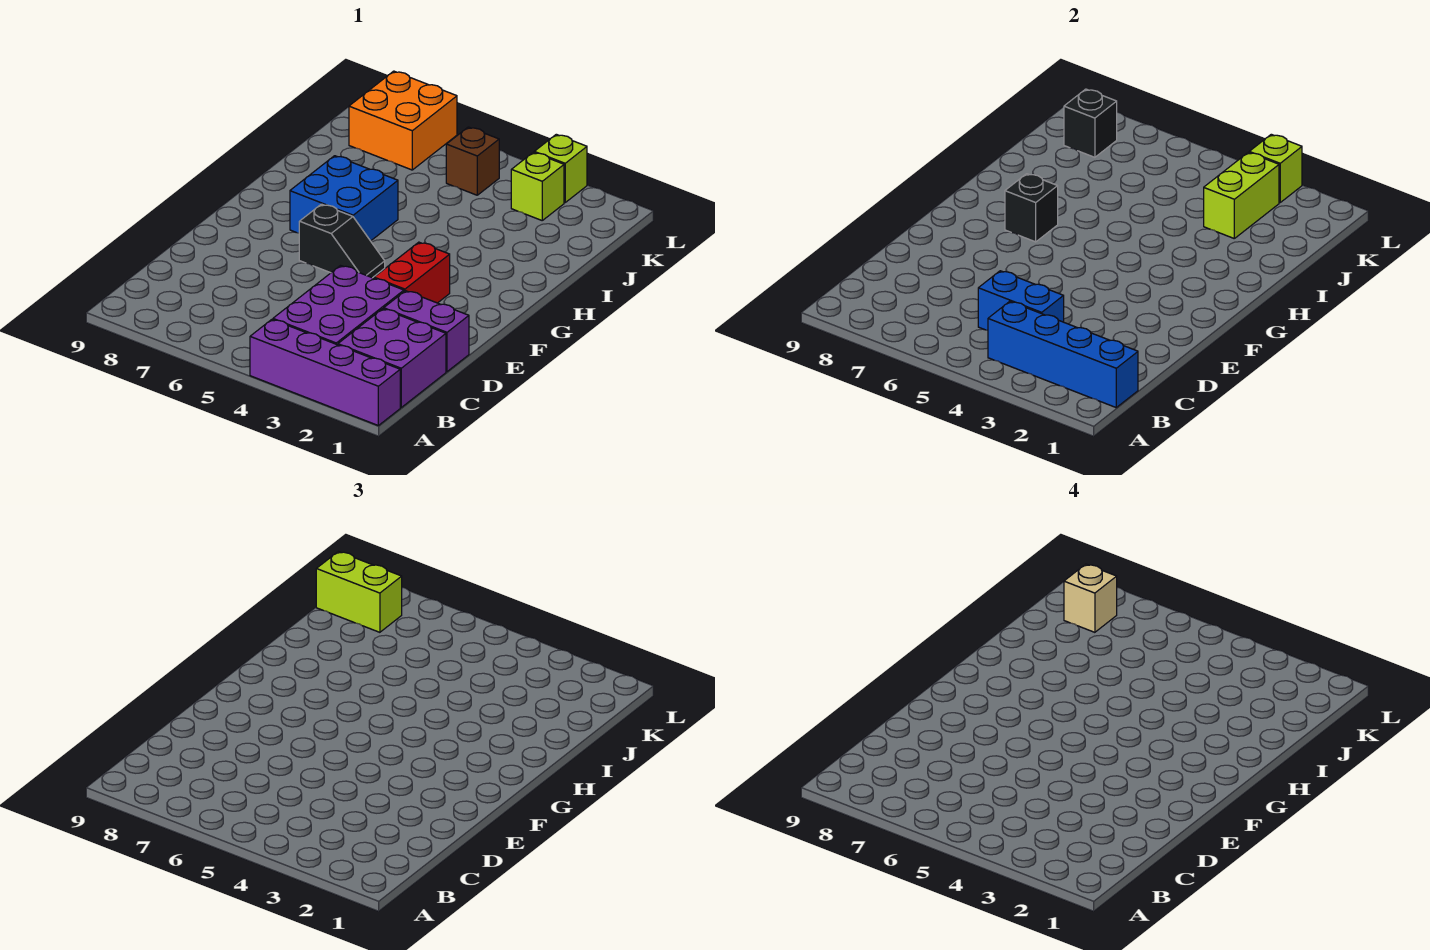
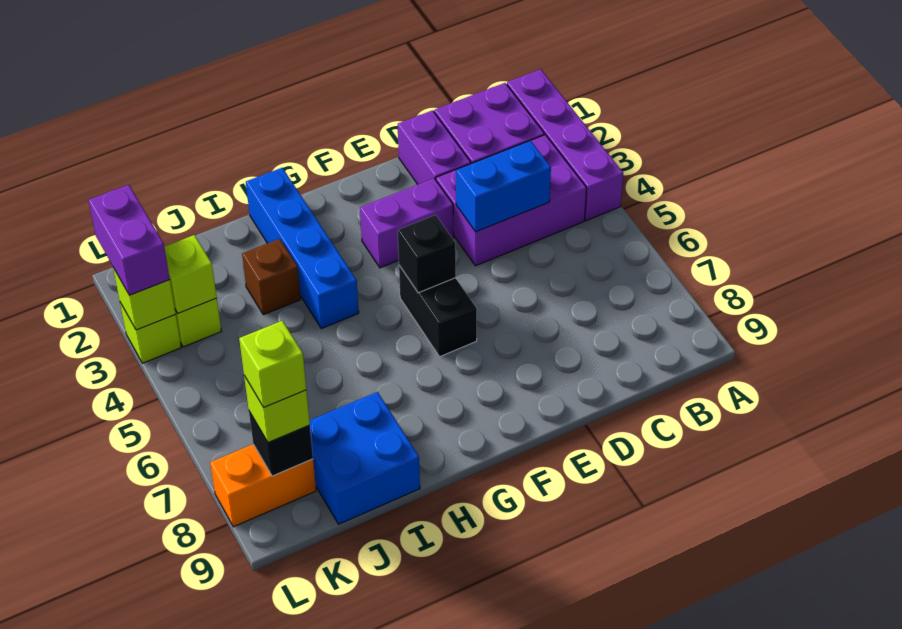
blue brick B1:B4 level 2 -> blue brick H1:H4 level 1
blue brick C4:C5 level 2 -> blue brick C4:D4 level 2
red brick E3:F3 level 1 -> purple brick E3:F3 level 1
black slope F5:F6 level 1 top 6 -> black brick F5:F6 level 1
blue brick G6:H7 level 1 -> blue brick I8:J9 level 1
black brick G7 level 2 -> black brick F5 level 2
lime brick J3:K3 level 2 -> lime brick K3 level 2
brown brick K5 level 1 -> brown brick I3 level 1
orange brick K7:L8 level 1 -> orange brick K8:L8 level 1
lime brick K8:K9 level 3 -> lime brick K8 level 3
tan brick K8 level 4 -> lime brick K8 level 4
none -> purple brick L2:L3 level 3

